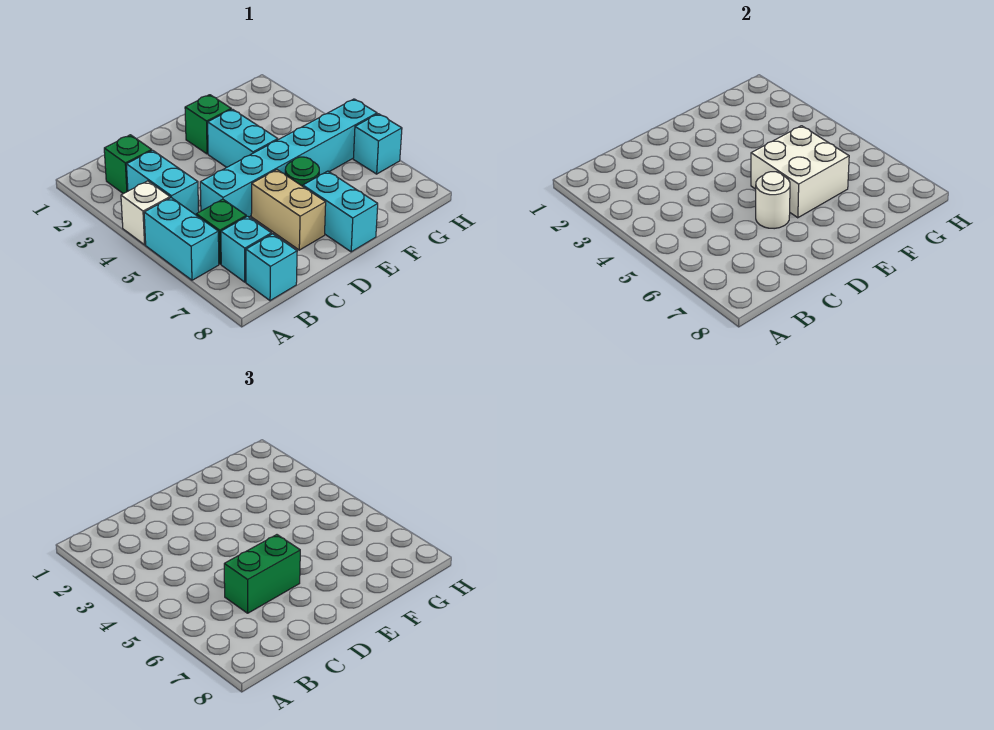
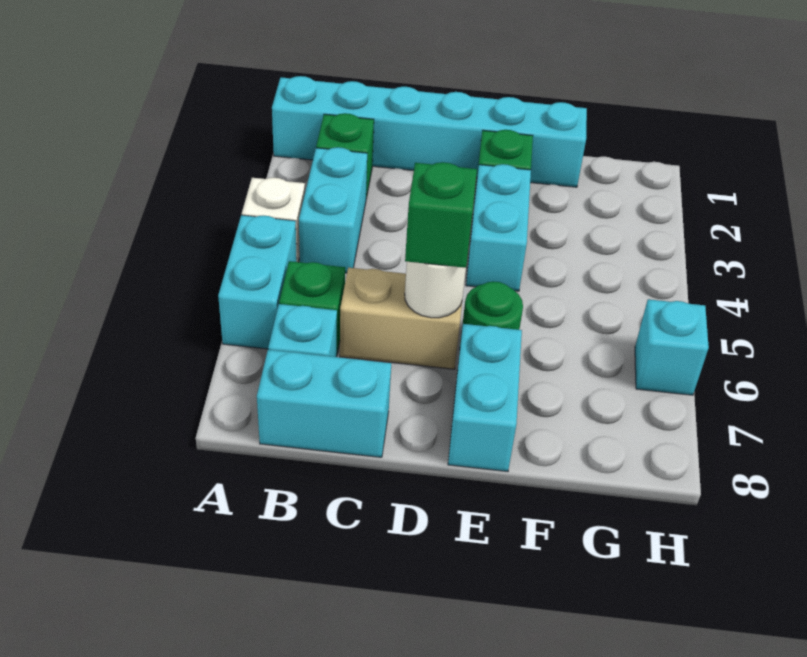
cyan brick B8 level 1 -> cyan brick B8:C8 level 1
cyan brick C5:H5 level 1 -> cyan brick A1:F1 level 1
green brick C6:D6 level 3 -> green brick D6 level 3
tan brick D6:D7 level 1 -> tan brick C6:D6 level 1
white brick E5:F6 level 2 -> none

